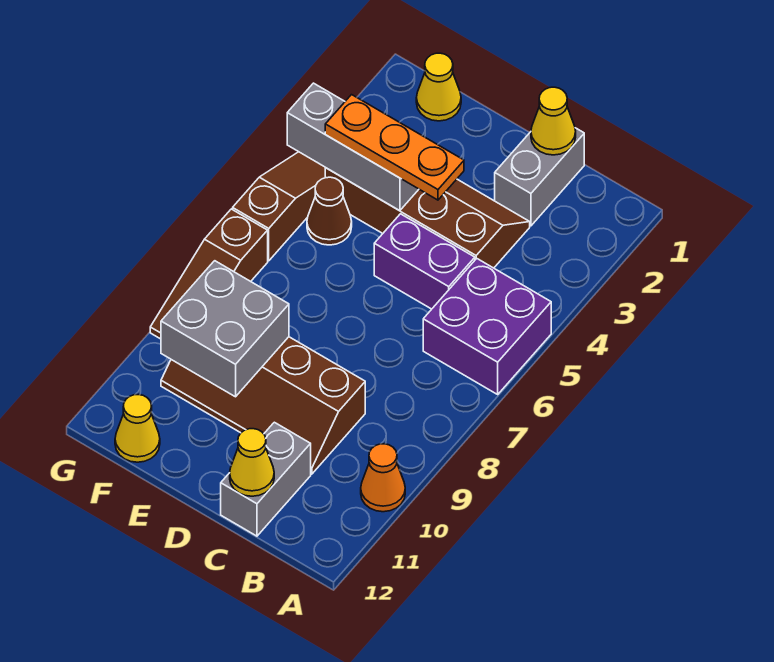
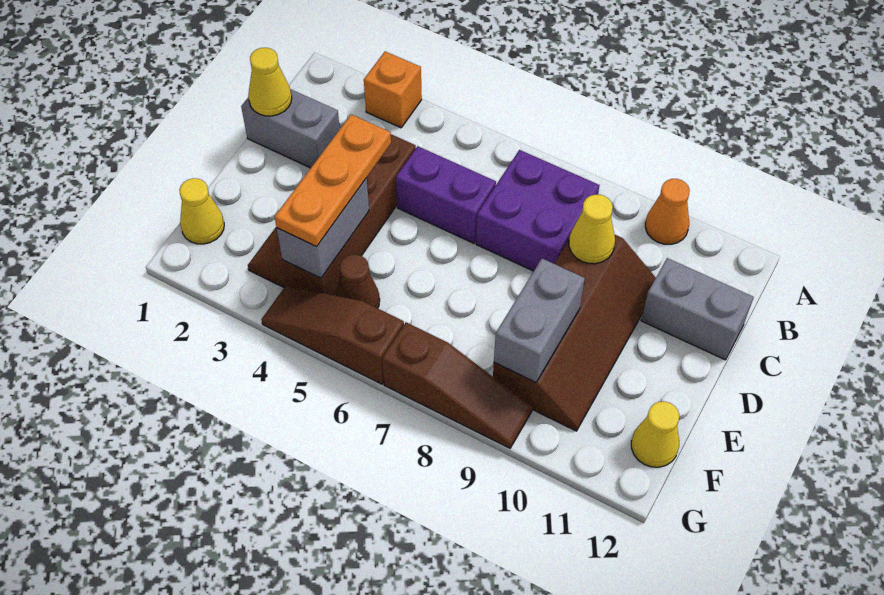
none -> orange brick A3 level 1
purple brick A5:B6 level 1 -> purple brick B7:C8 level 1
purple brick C5:D5 level 1 -> purple brick C5:C6 level 1
yellow cone C12 level 2 -> yellow cone C9 level 2
grey brick E4:G4 level 2 -> grey brick E4:F4 level 2
grey brick E9:F10 level 2 -> grey brick E9:F9 level 2

